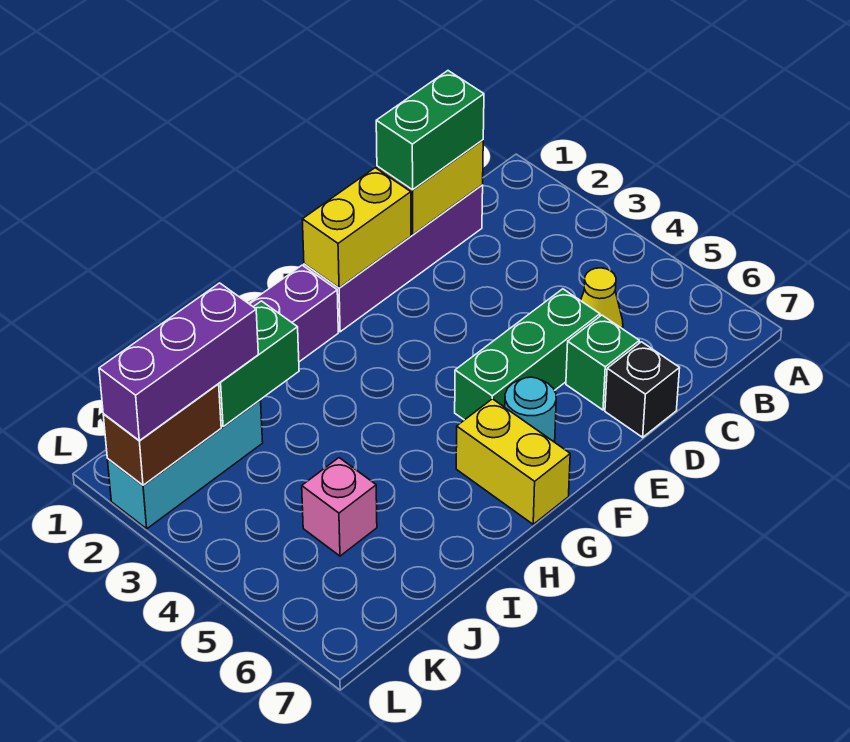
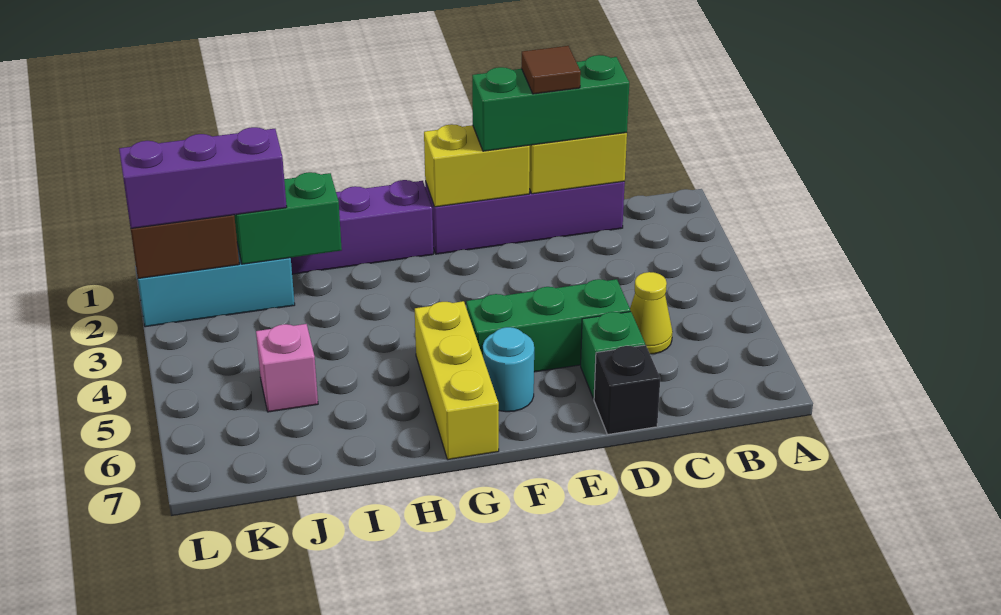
green brick C1:D1 level 3 -> green brick C1:E1 level 3
none -> brown tile D1 level 4
yellow brick G6:G7 level 1 -> yellow brick G5:G7 level 1

